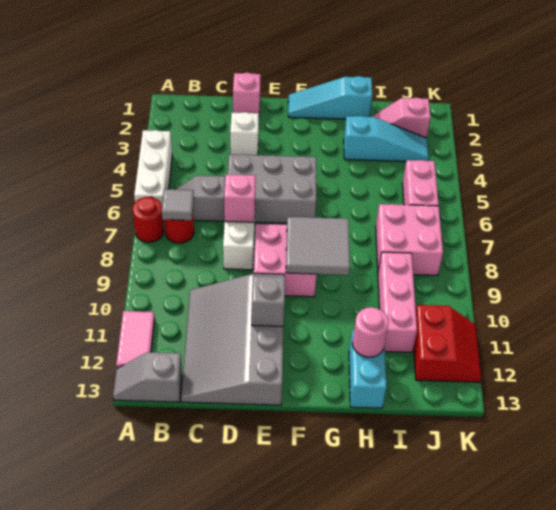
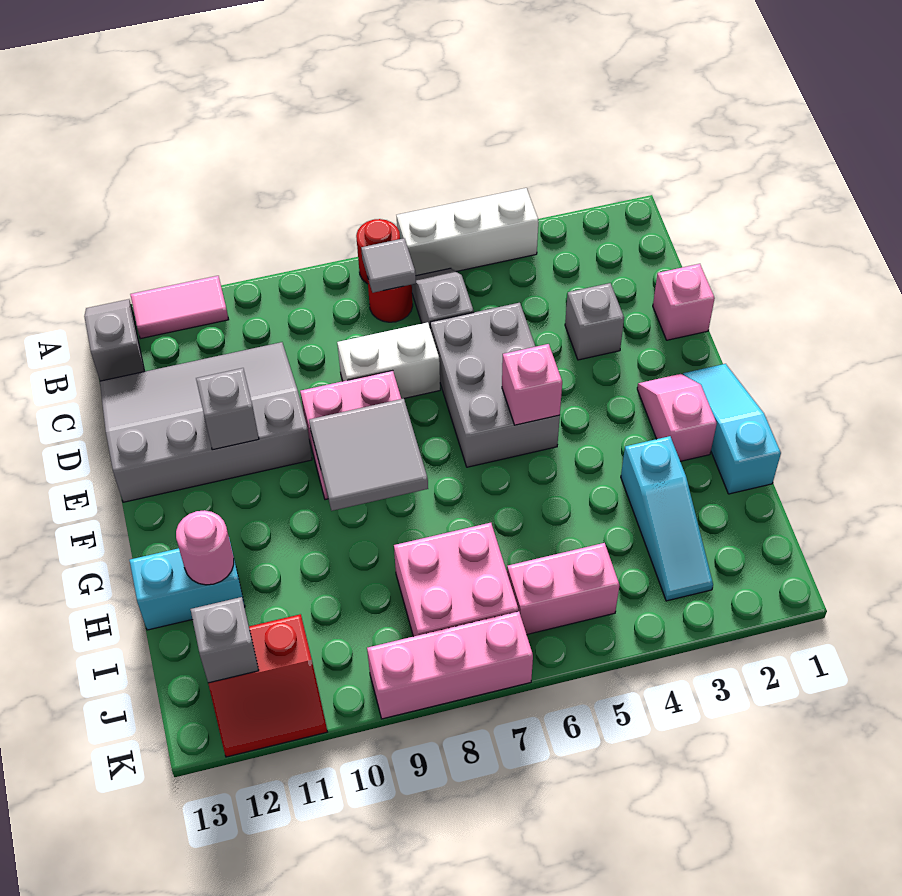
white brick D3 level 1 -> grey brick D3 level 1
pink brick D7 level 2 -> pink brick F5 level 2
pink slope I2:J2 level 1 top J -> pink slope F2:G2 level 1 top G
pink brick I9:I11 level 1 -> pink brick K7:K9 level 1
none -> grey brick J12 level 2

